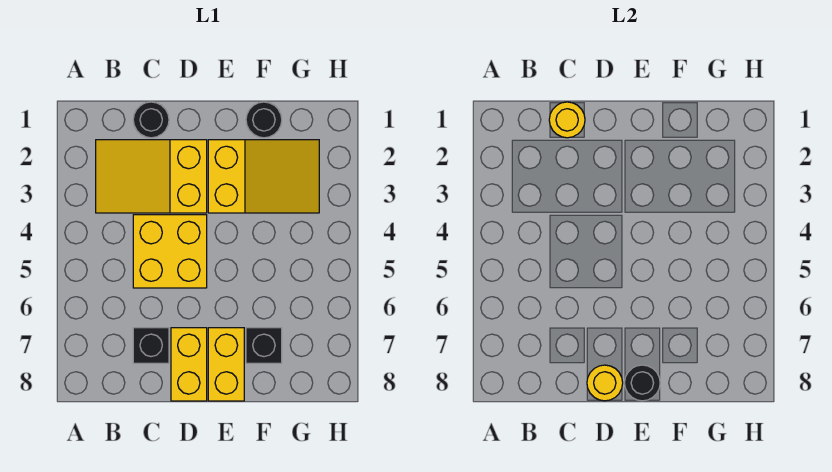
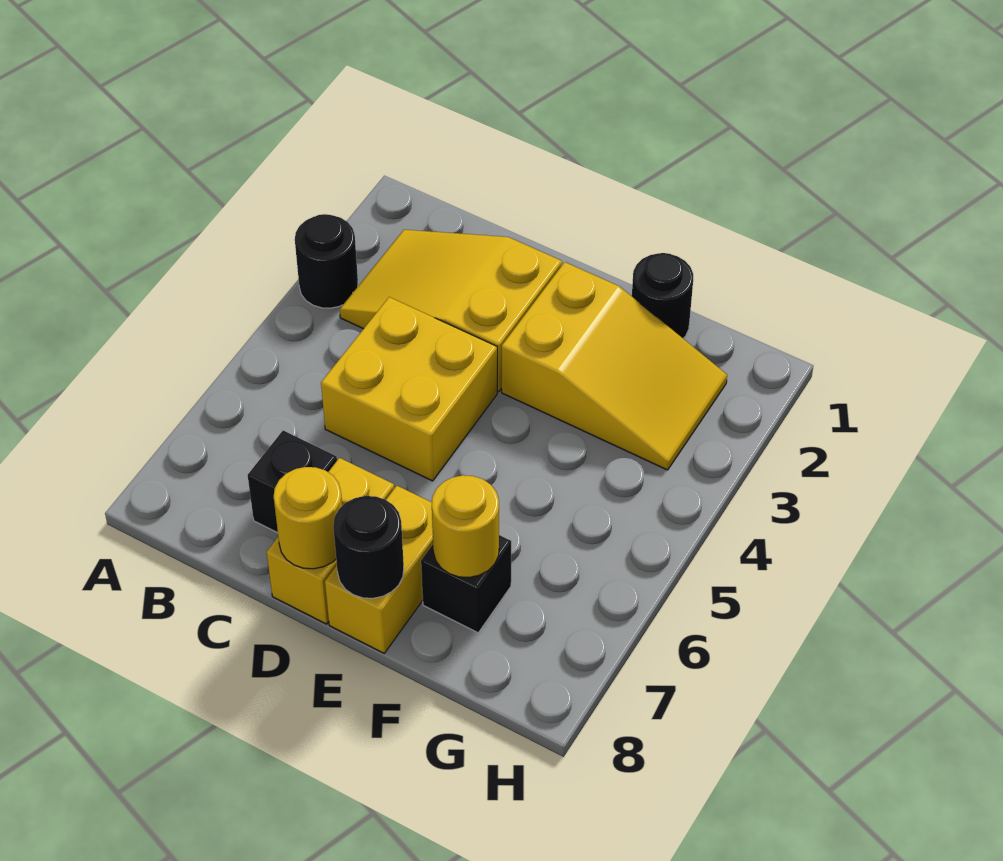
black round brick C1 level 1 -> black round brick A3 level 1
yellow round brick C1 level 2 -> yellow round brick F7 level 2

